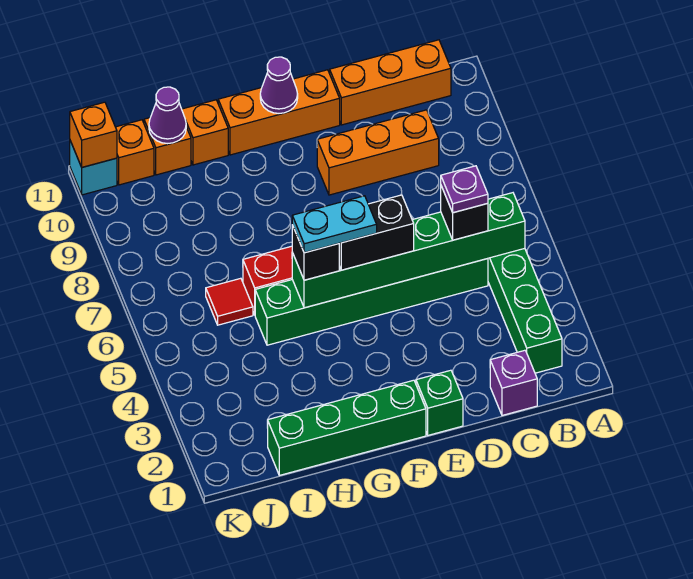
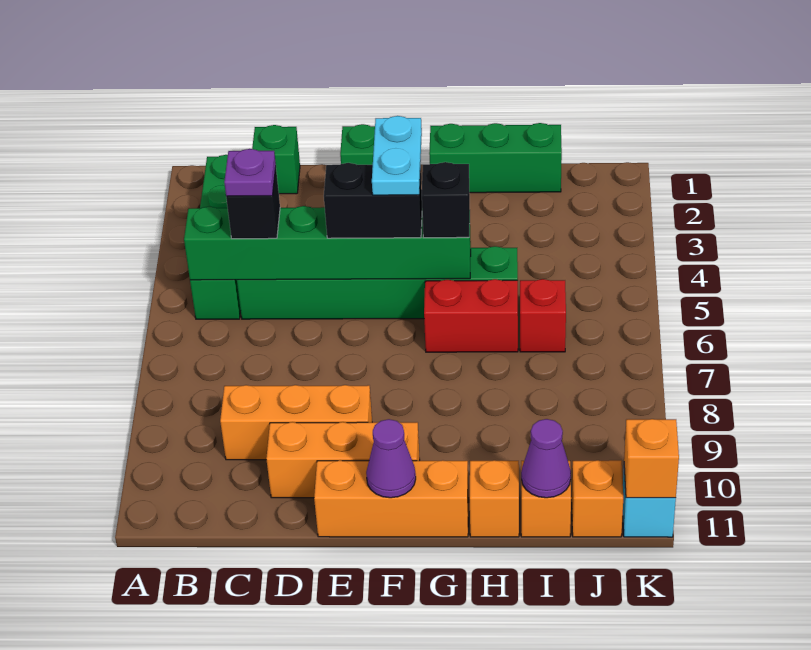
orange brick B11:D11 level 1 -> orange brick D10:F10 level 1
purple brick C1 level 1 -> green brick C1 level 1
green brick F1:I1 level 1 -> green brick G1:I1 level 1
cyan plate F5:G5 level 4 -> cyan plate F4:F5 level 4
red tile I6 level 1 -> red brick I6 level 1

